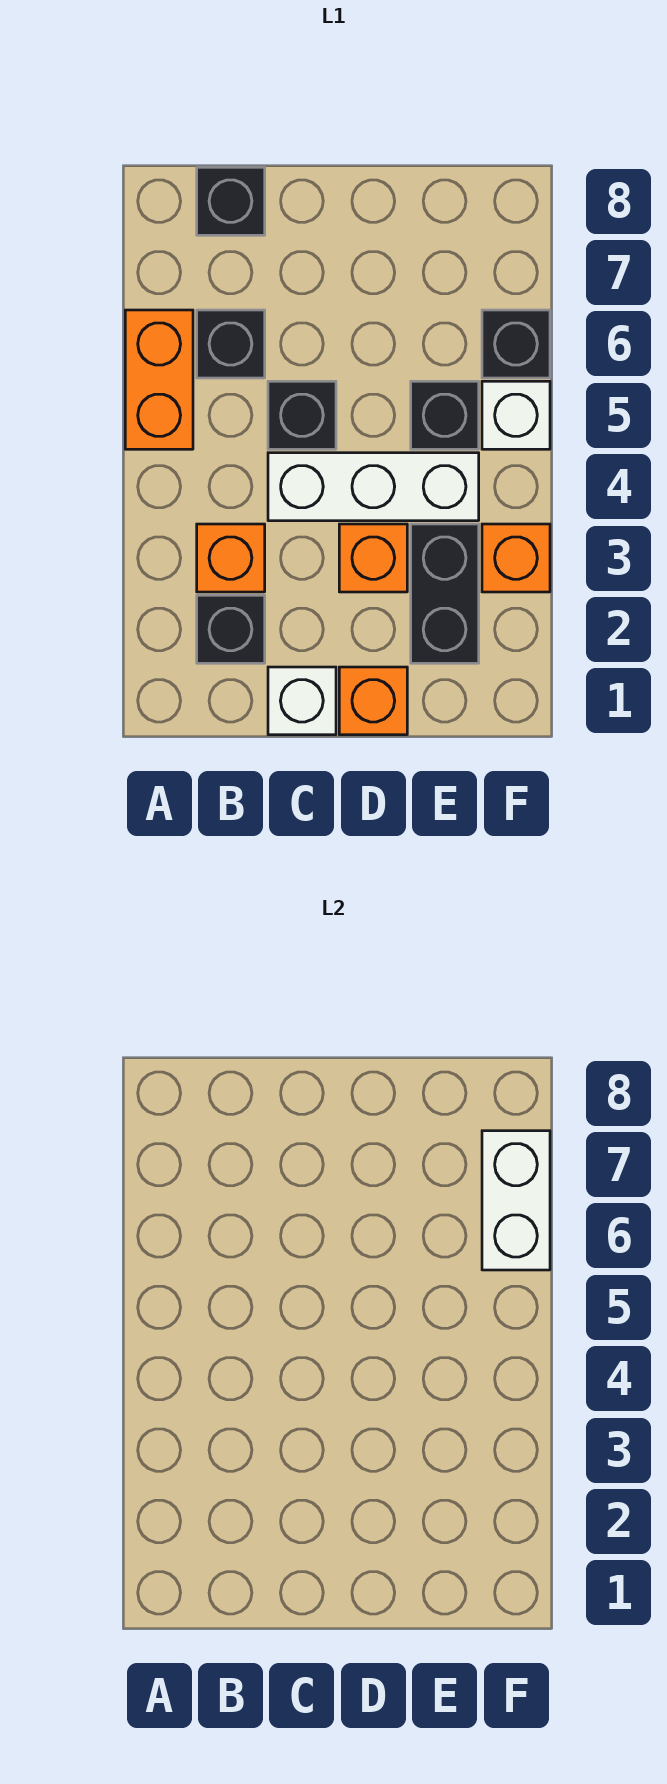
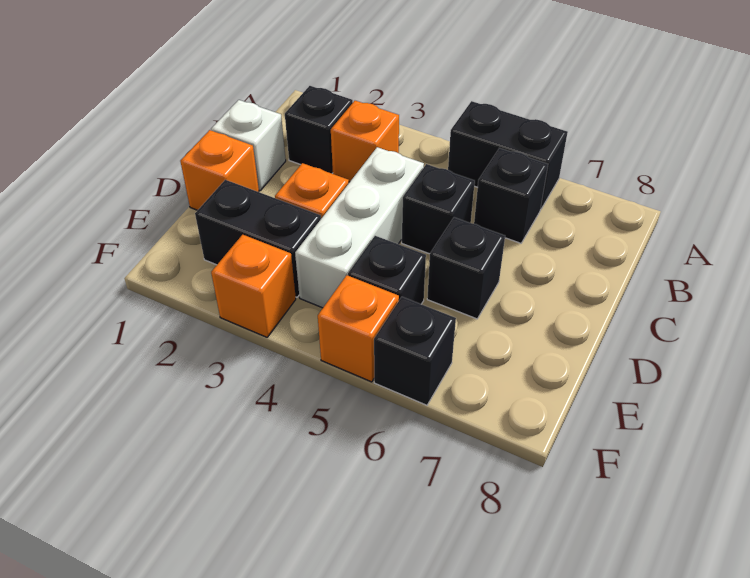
orange brick A5:A6 level 1 -> black brick A5:A6 level 1
black brick B8 level 1 -> black brick D6 level 1
white brick F5 level 1 -> orange brick F5 level 1
white brick F6:F7 level 2 -> none

